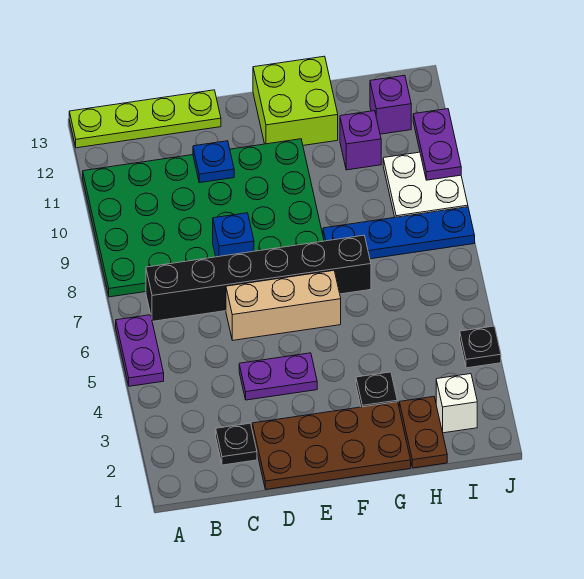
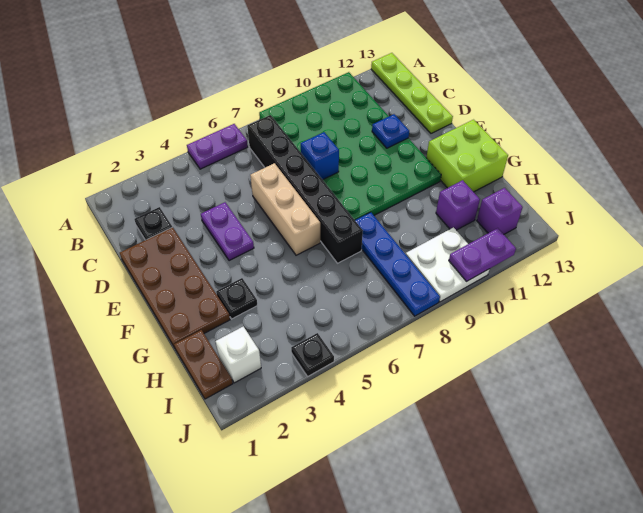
brown plate H1:H2 level 1 -> brown plate H1:I1 level 1

